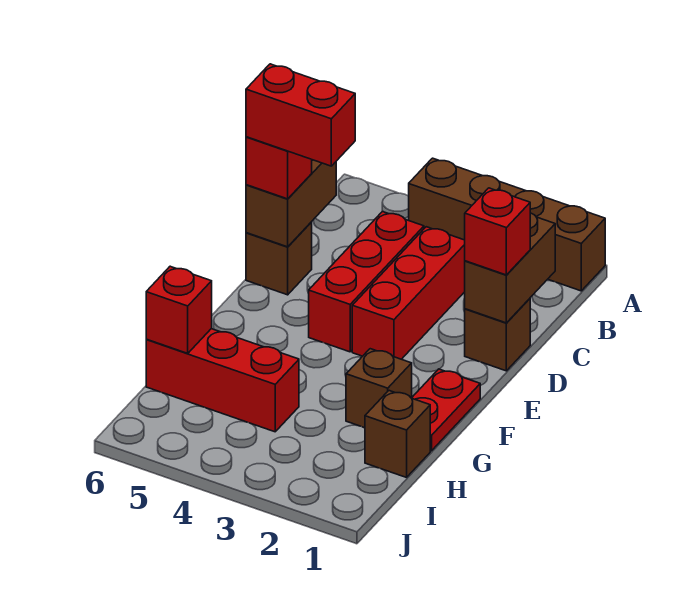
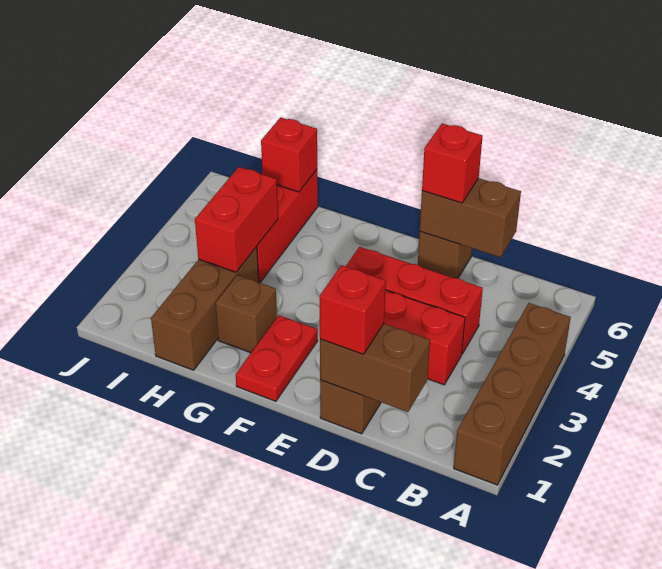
red brick D5:D6 level 4 -> red brick H3:H4 level 2
red plate F1:G1 level 1 -> red plate F1:F2 level 1
brown brick H1 level 1 -> brown brick H1:H3 level 1

